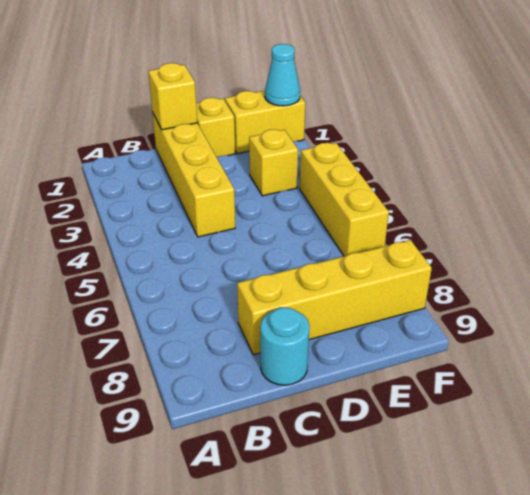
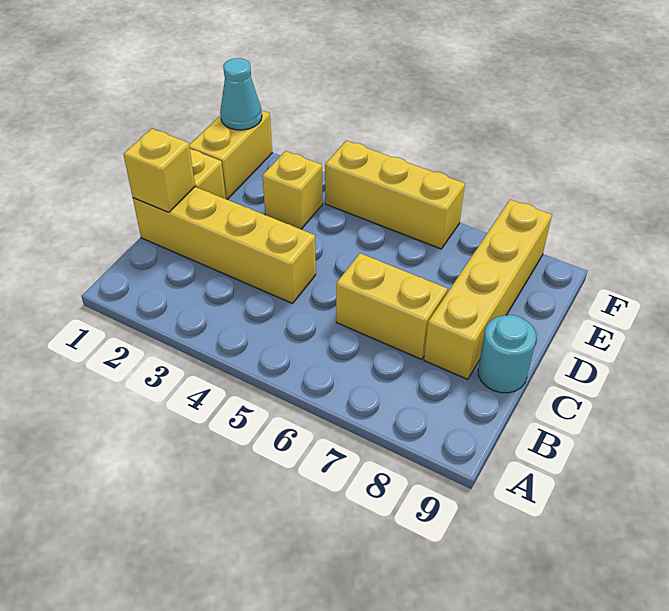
none -> yellow brick C6:C7 level 1

